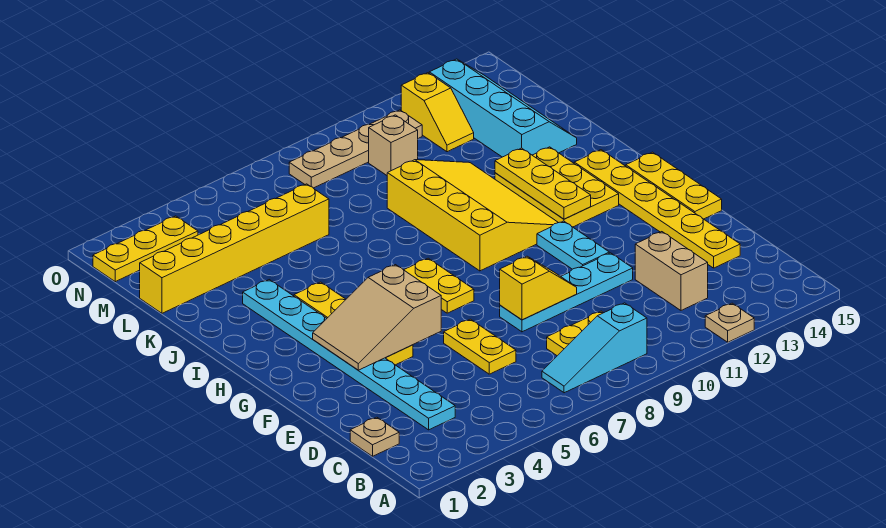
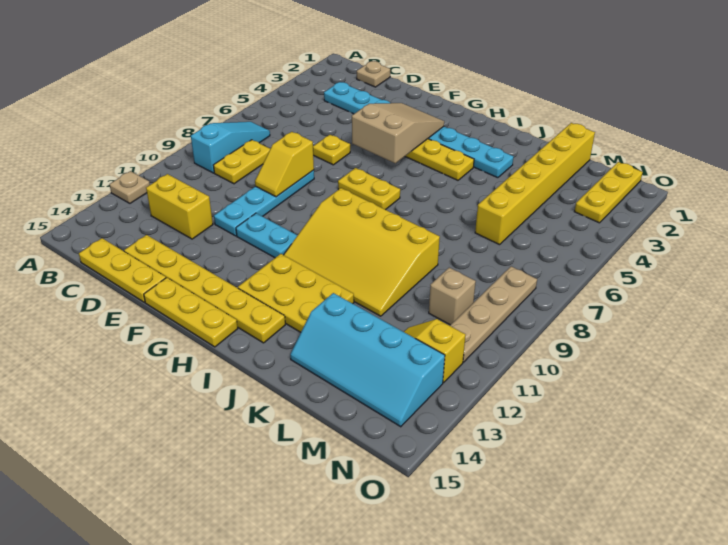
tan brick C12:D12 level 1 -> yellow brick C12:D12 level 1
yellow plate D6:E6 level 1 -> yellow plate E6 level 1
yellow plate H12:J12 level 2 -> yellow plate C15:E15 level 1

